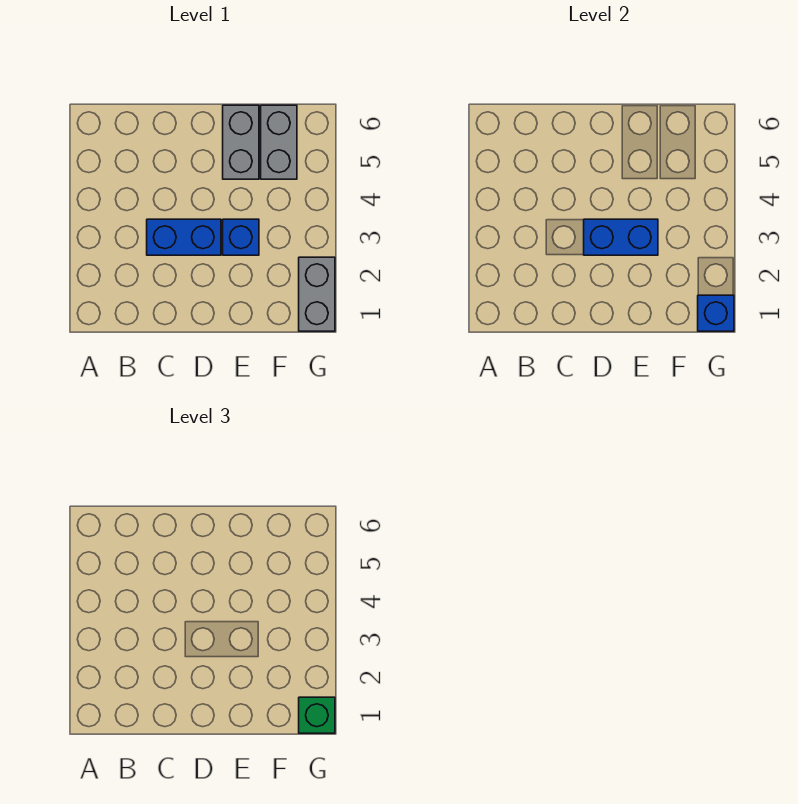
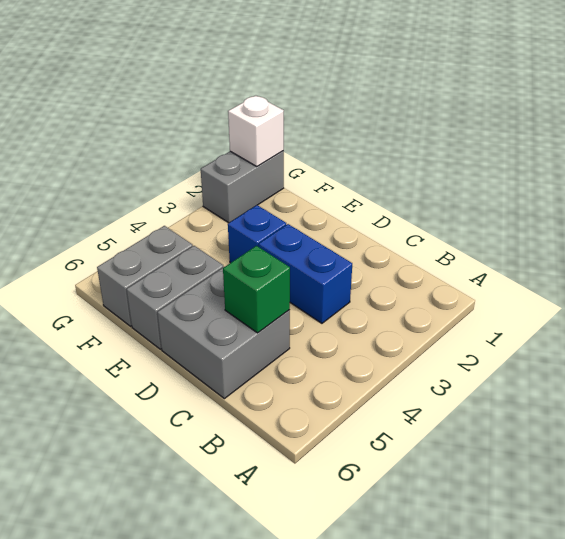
none -> grey brick C5:D6 level 1
blue brick D3:E3 level 2 -> none
blue brick G1 level 2 -> white brick G1 level 2
green brick G1 level 3 -> green brick C5 level 2

